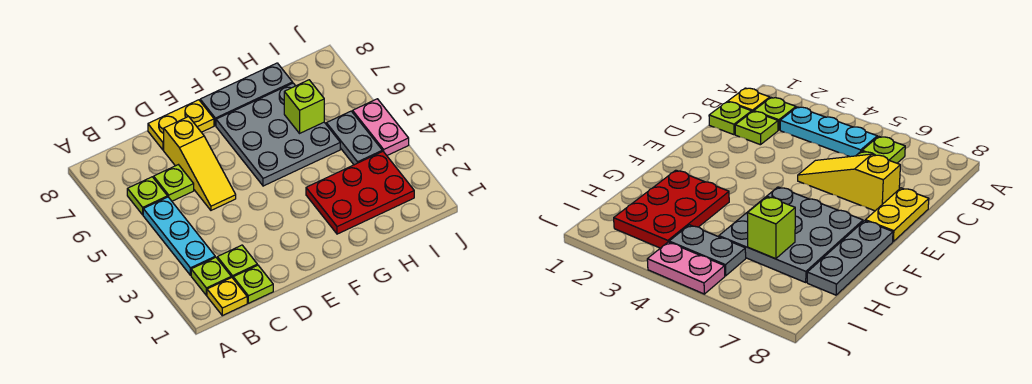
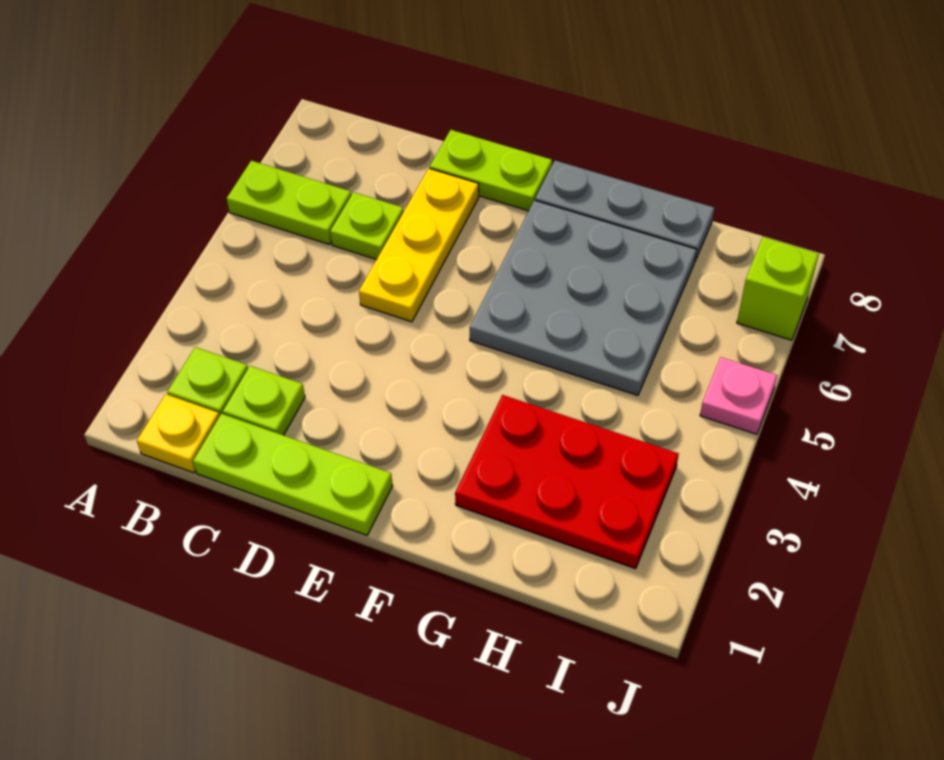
cyan plate B3:B5 level 1 -> none
lime plate B6 level 1 -> lime plate A6:B6 level 1
lime plate C1 level 1 -> lime plate C1:E1 level 1
yellow slope D5:D7 level 1 top 7 -> yellow plate D5:D7 level 1
yellow plate D8:E8 level 1 -> lime plate D8:E8 level 1
lime brick H6 level 2 -> lime brick J7 level 1
grey plate I4:I5 level 1 -> none
pink plate J4:J5 level 1 -> pink plate J5 level 1

